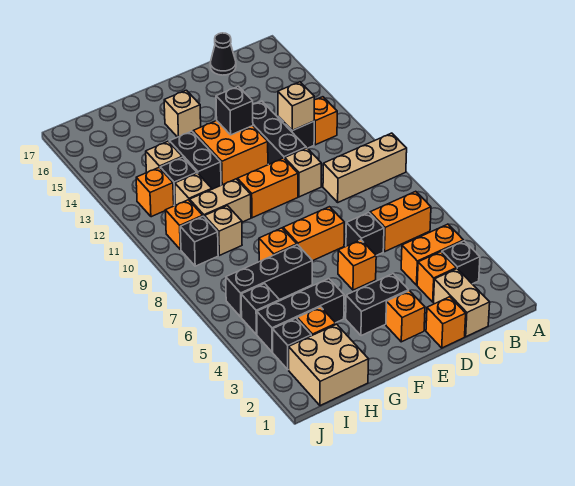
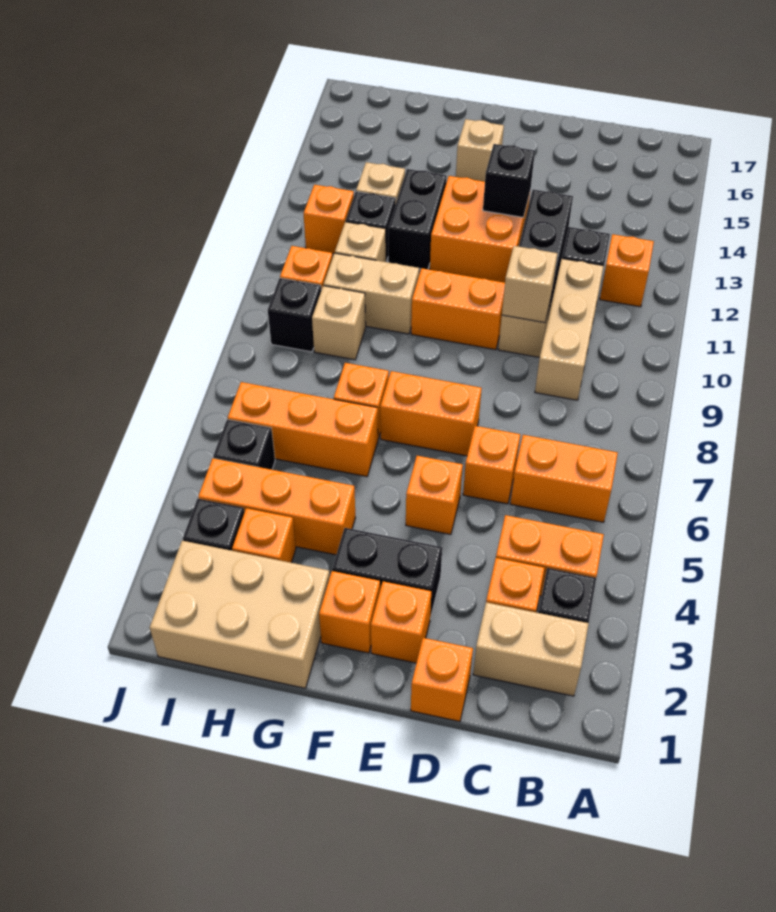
tan brick A9:C9 level 1 -> tan brick C9:C11 level 1
tan brick C1:C2 level 1 -> tan brick B2:C2 level 1
tan brick C12 level 2 -> tan brick D10 level 2
black cone C17 level 1 -> none
black brick D6 level 1 -> orange brick D6 level 1
none -> orange brick F2 level 1
black brick G4:I4 level 1 -> orange brick G4:I4 level 1
black brick G6:I6 level 1 -> orange brick G6:I6 level 1
tan brick H1:I2 level 1 -> tan brick G1:I2 level 1

